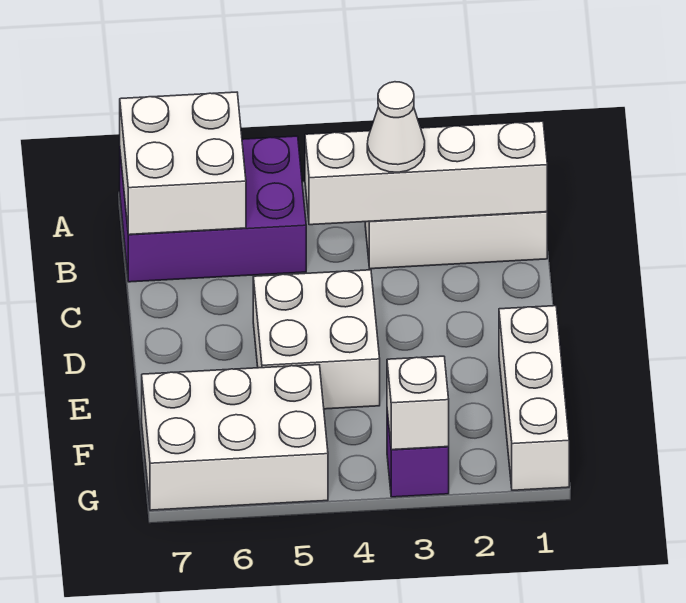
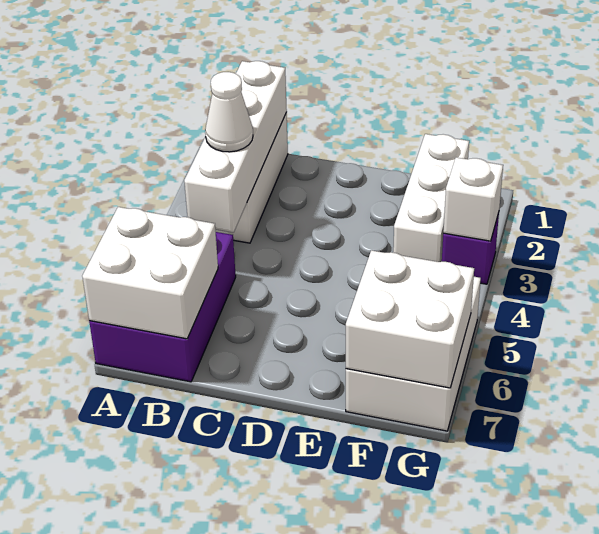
white brick D4:E5 level 1 -> white brick F6:G7 level 2
white brick E1:G1 level 1 -> white brick F1:F3 level 1

